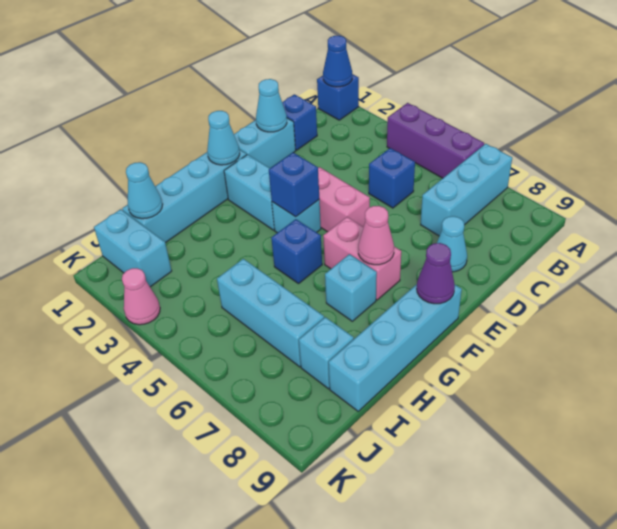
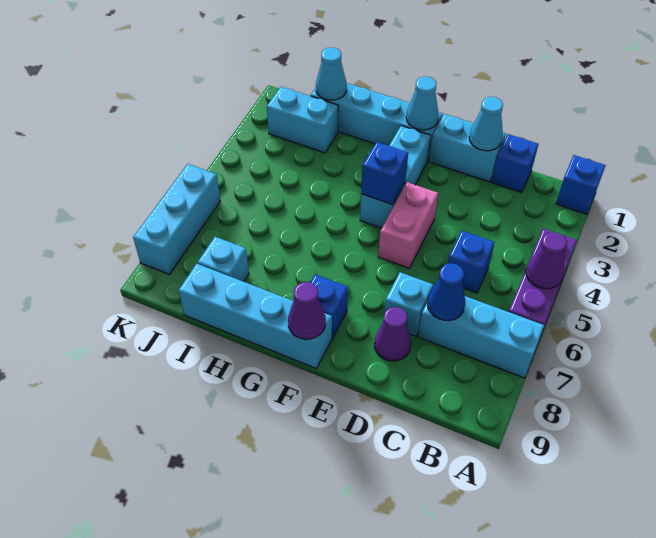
blue cone A1 level 2 -> blue cone C7 level 2
none -> purple cone A5 level 2
cyan cone D8 level 1 -> purple cone D8 level 1
pink brick F6:F7 level 1 -> none
pink cone F7 level 2 -> none
blue brick G5 level 1 -> blue brick F8 level 1
cyan brick G7 level 1 -> cyan brick D7 level 1
cyan brick I5:I7 level 1 -> cyan brick K6:K8 level 1
cyan brick J1:J2 level 1 -> cyan brick I2:J2 level 1
pink cone K3 level 1 -> none

